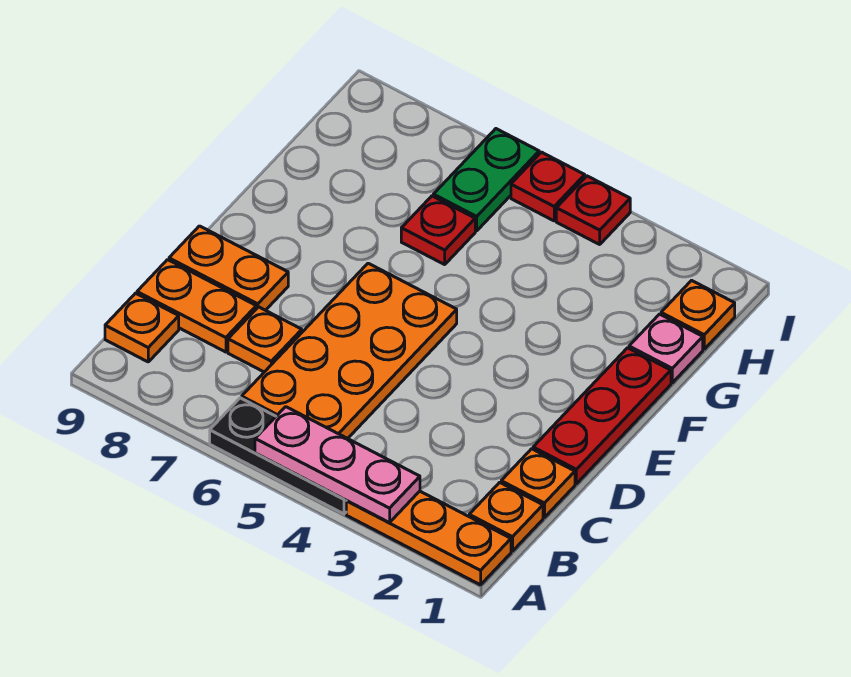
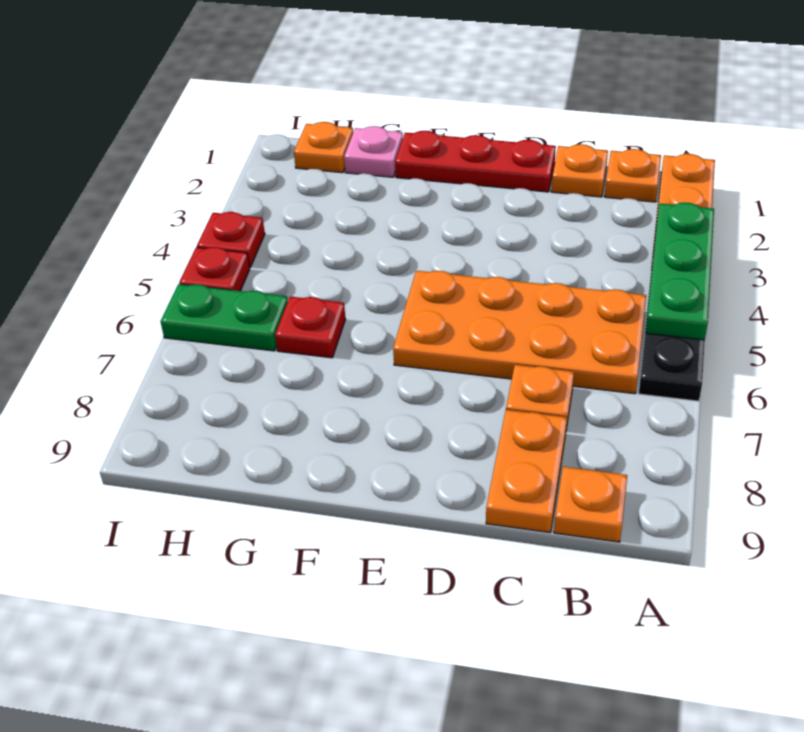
pink plate A3:A5 level 2 -> green plate A3:A5 level 2
orange plate D8:D9 level 1 -> none

